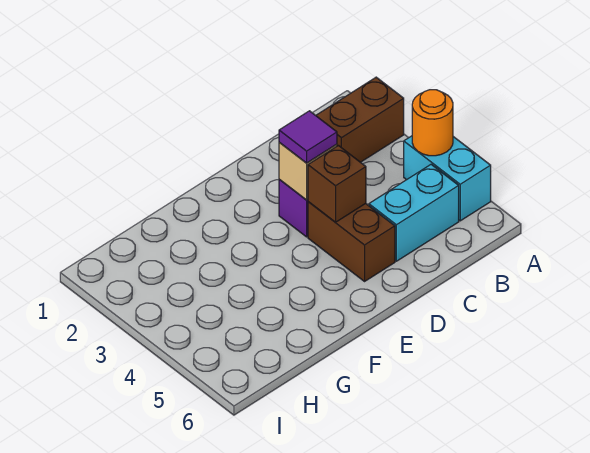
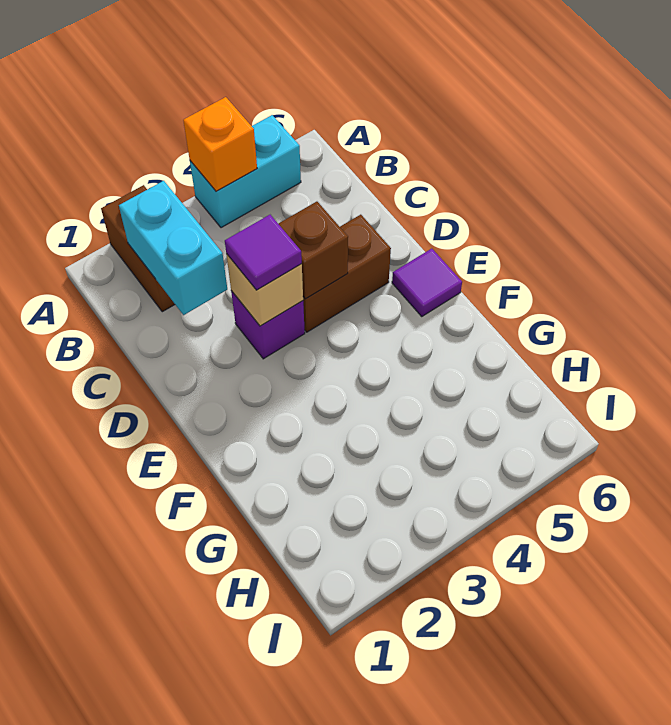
orange round brick A4 level 2 -> orange brick A4 level 2
cyan brick B5:C5 level 1 -> cyan brick B2:C2 level 2
none -> purple tile E6 level 1

